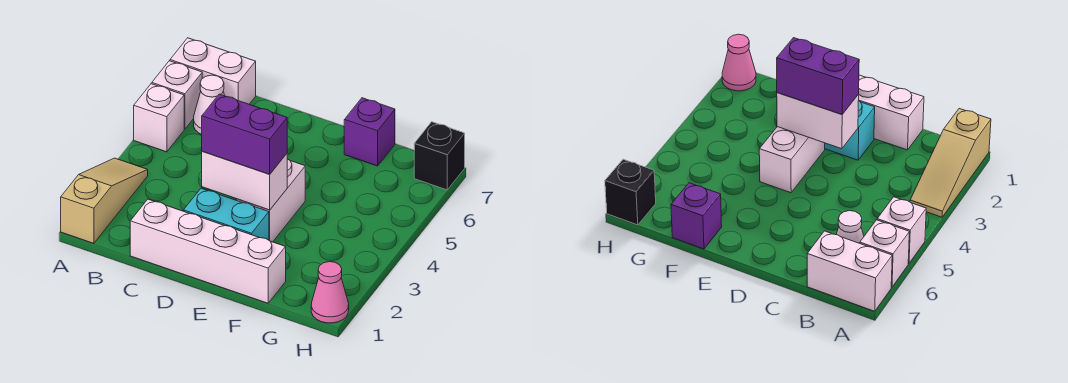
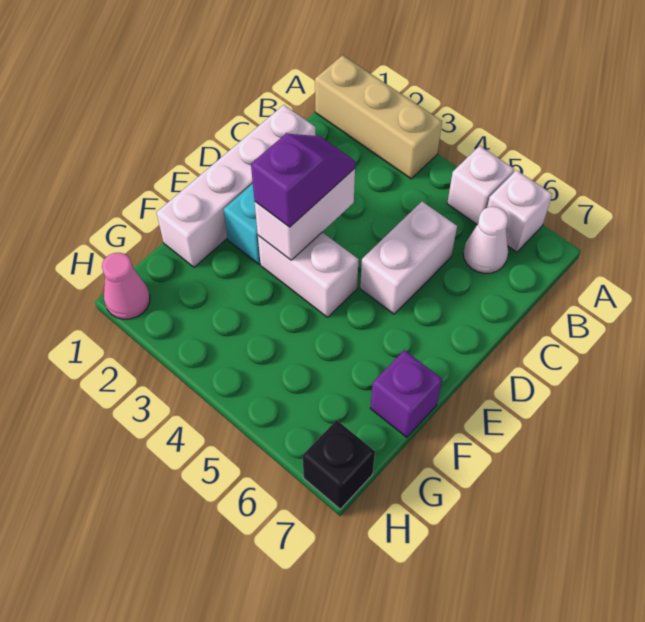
tan slope A1:A3 level 1 top 1 -> tan brick A1:A3 level 1
white brick A7:B7 level 1 -> white brick C5:D5 level 1
purple brick D3:E3 level 3 -> purple slope D3:E3 level 3 top E

